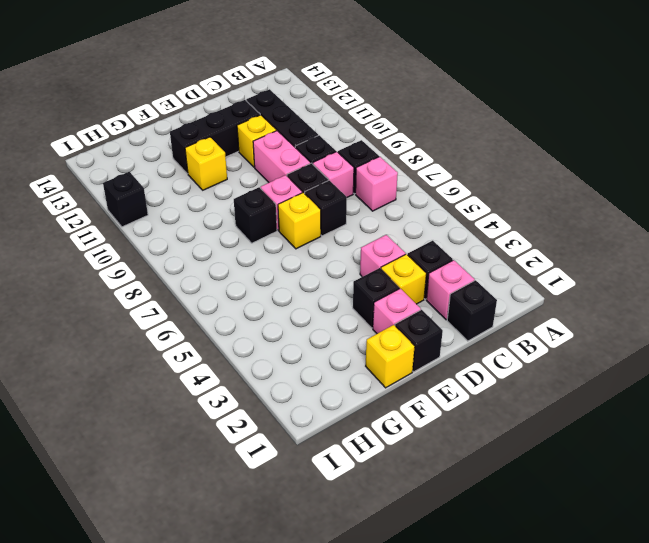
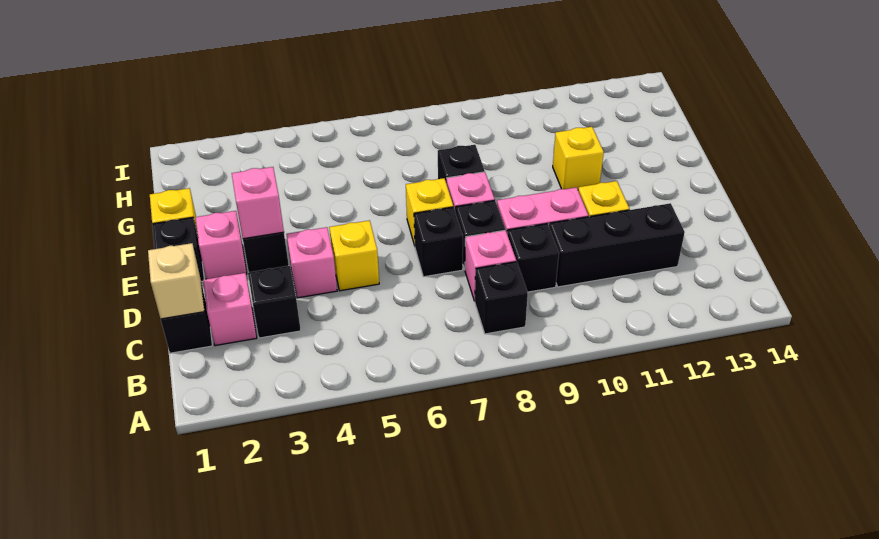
pink brick B7 level 1 -> pink brick E3 level 2
none -> tan brick C1 level 2
yellow brick D3 level 1 -> yellow brick D5 level 1
black brick D12:F12 level 1 -> none
black brick I11 level 1 -> none

